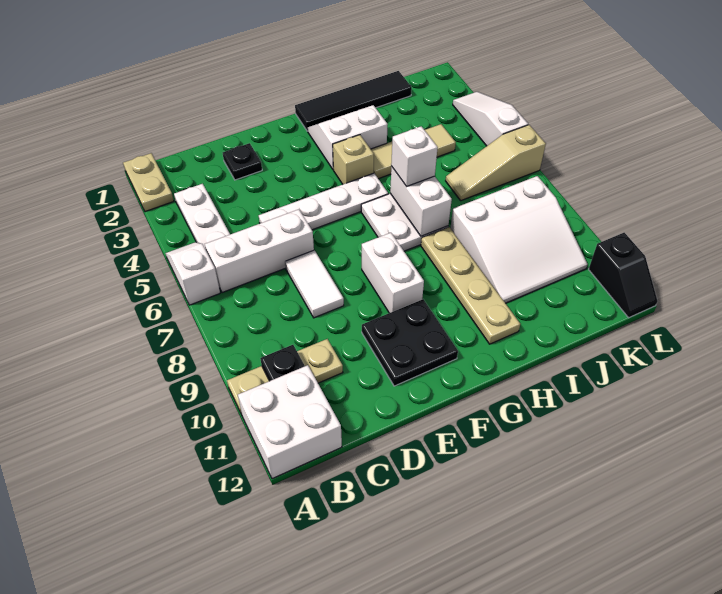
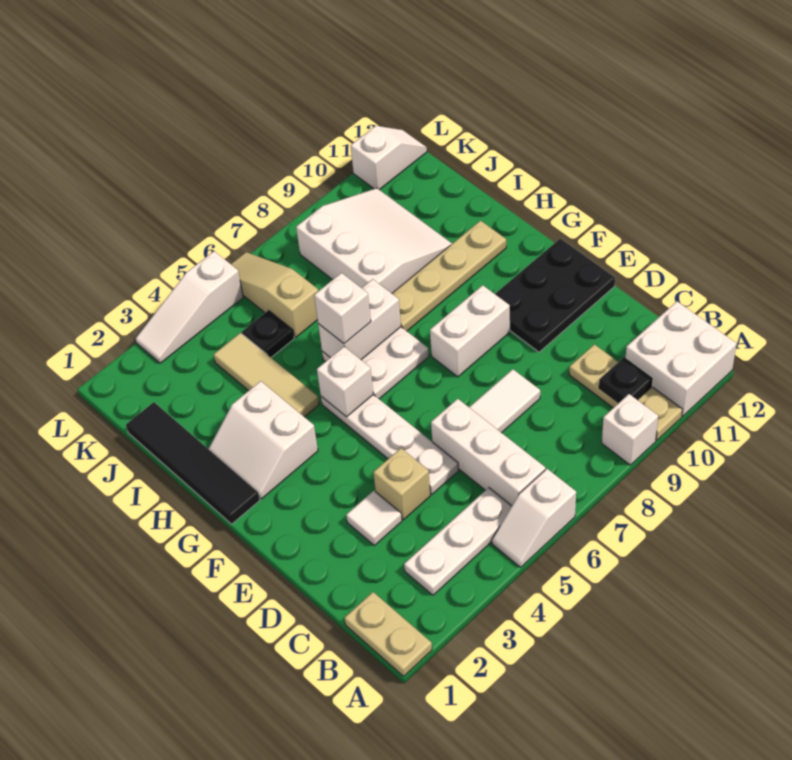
tan plate A1:A2 level 1 -> tan plate A1:B1 level 1
none -> white brick A9 level 1
black plate D2 level 1 -> black plate J5 level 1
none -> white tile D3 level 1
black plate E10:F11 level 1 -> black plate E10:F12 level 1
tan brick G4 level 1 -> tan brick D4 level 1
none -> white brick G5 level 2
tan slope J6:L6 level 1 top L -> tan slope J6:L6 level 1 top J
black slope L11:L12 level 1 top 11 -> white slope L11:L12 level 1 top 11

